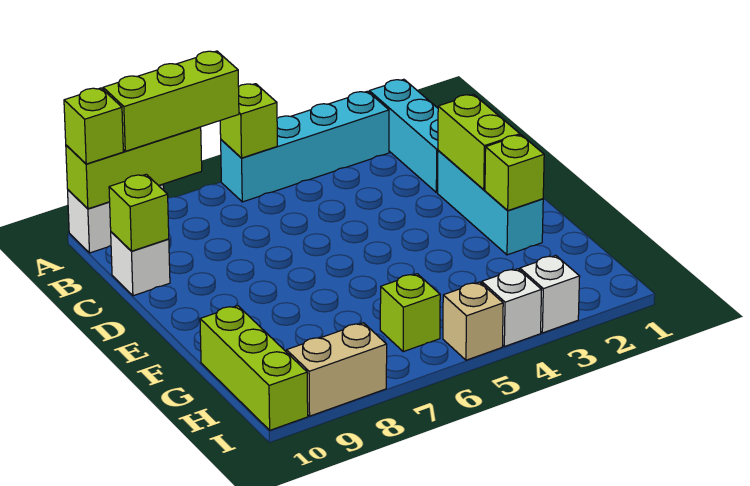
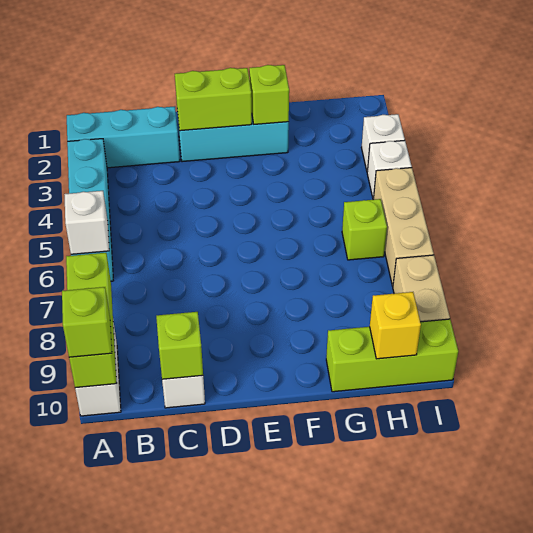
lime brick A6 level 2 -> white brick A6 level 2
lime brick A7:A9 level 3 -> none
none -> yellow brick H10 level 2
tan brick I5 level 1 -> tan brick I5:I7 level 1

